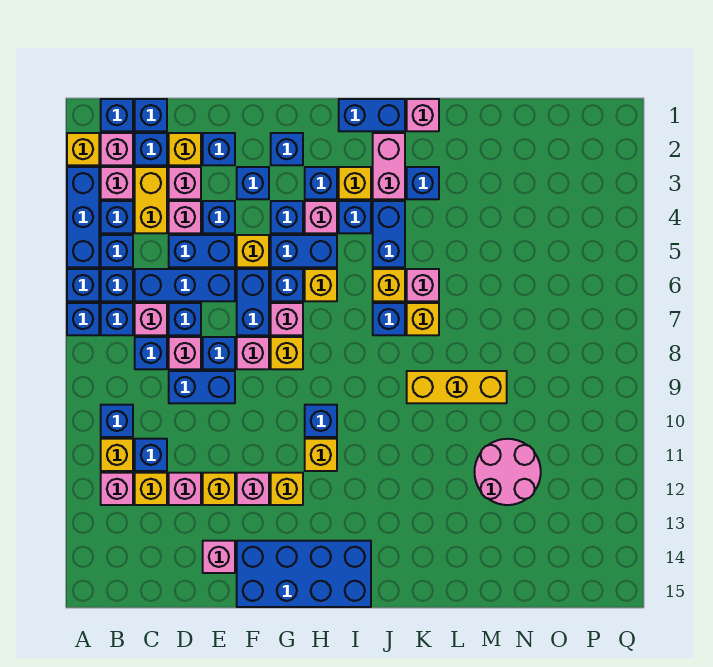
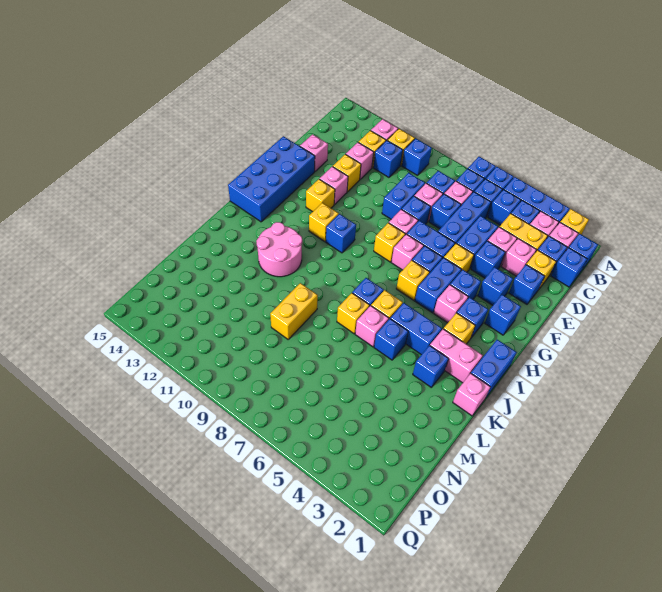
blue brick I4 level 1 -> blue brick K5 level 1
yellow brick K9:M9 level 1 -> yellow brick L9:M9 level 1
pink round brick M11:N12 level 1 -> pink round brick J11:K12 level 1

